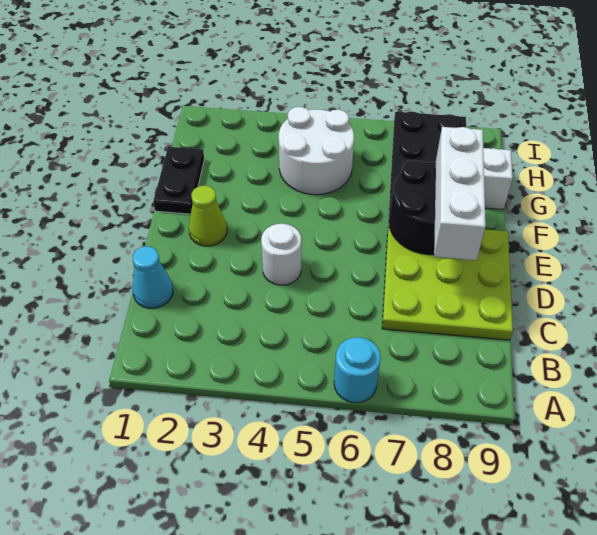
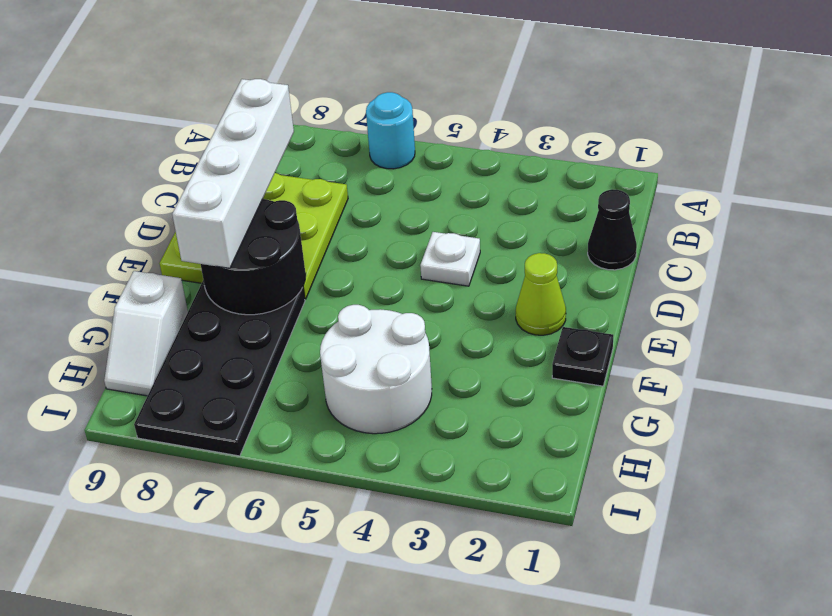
cyan cone C1 level 1 -> black cone C1 level 1
white round brick D4 level 1 -> white plate D4 level 1
white brick D8:F8 level 3 -> white brick C8:F8 level 3
black plate F1:G1 level 1 -> black plate F1 level 1

